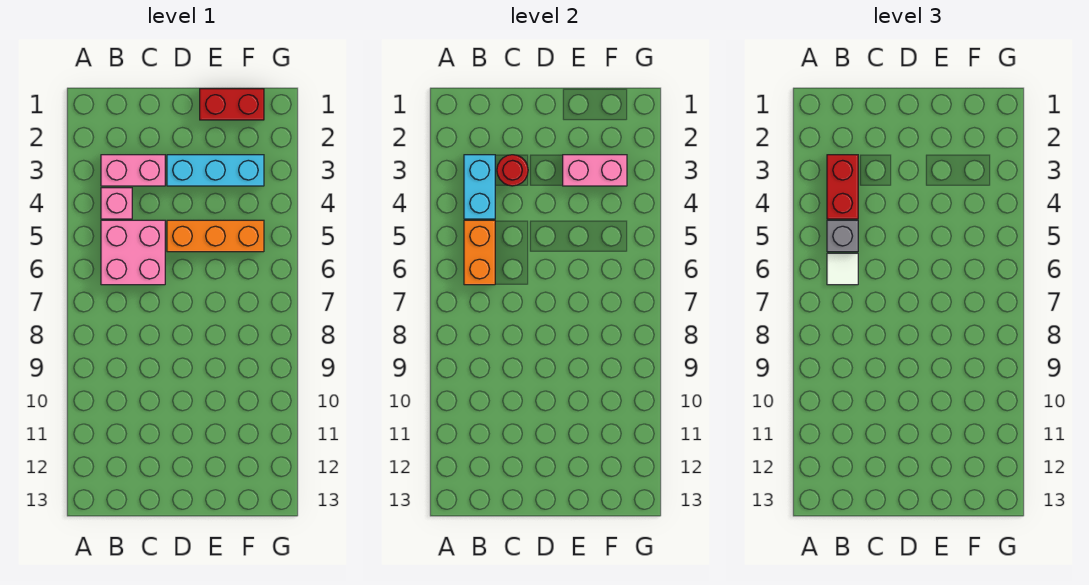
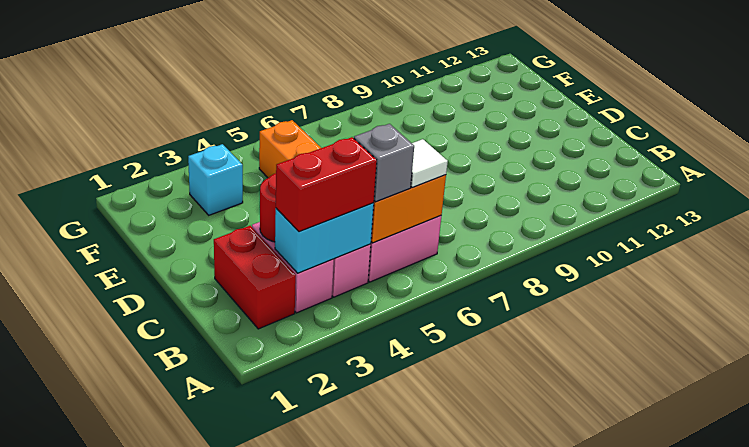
cyan brick D3:F3 level 1 -> cyan brick F3 level 1
red brick E1:F1 level 1 -> red brick B2:C2 level 1
pink brick E3:F3 level 2 -> none

